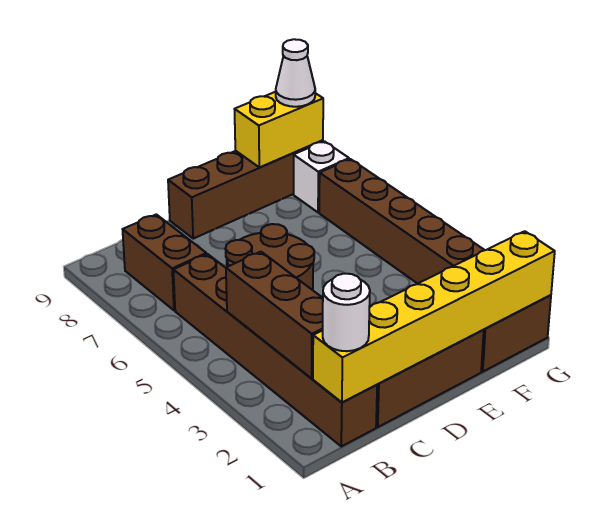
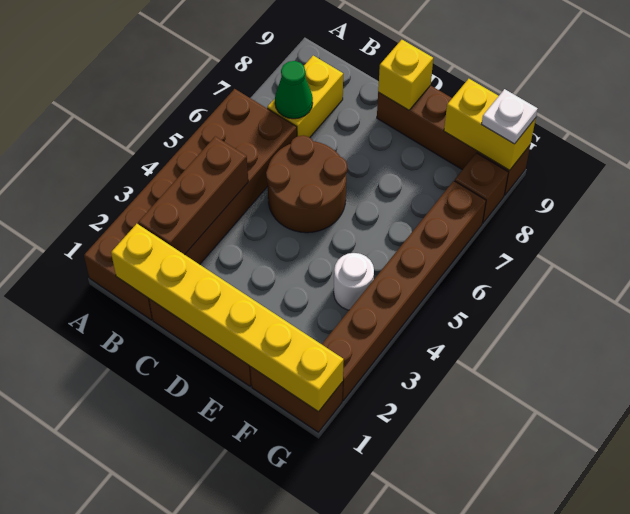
brown brick B1:B6 level 1 -> brown brick A1:B6 level 1
white round brick B1 level 3 -> white round brick F4 level 1
brown brick B7:B8 level 1 -> yellow brick B7:B8 level 1
none -> green cone B7 level 2
none -> yellow brick D9 level 2
white brick G8 level 1 -> brown brick G8 level 1
white cone G9 level 3 -> white plate G9 level 3

